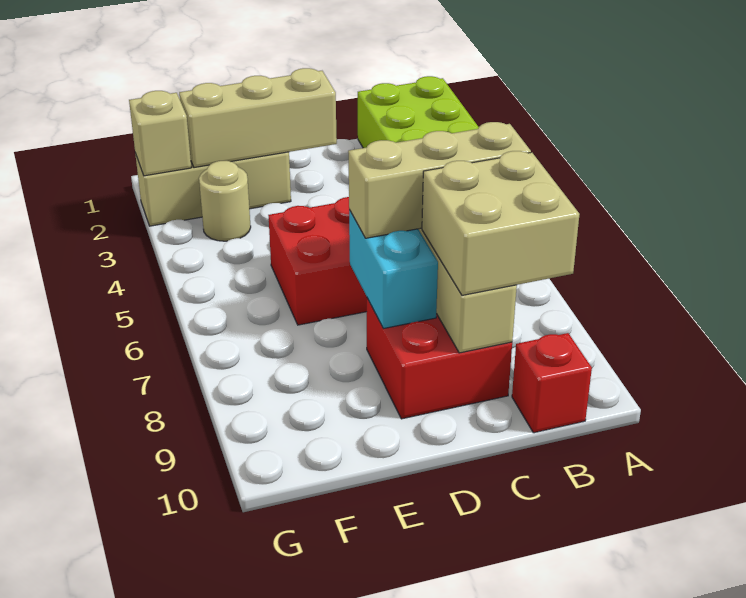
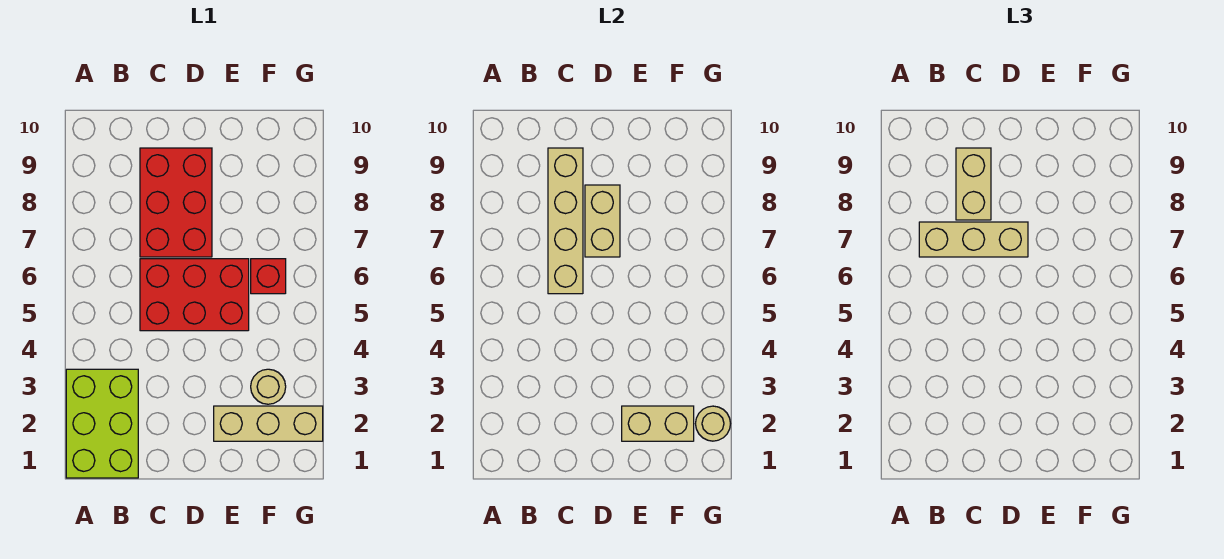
tan brick B8:C9 level 3 -> tan brick C8:C9 level 3
red brick B10 level 1 -> red brick F6 level 1
red brick C8:D9 level 1 -> red brick C7:D9 level 1
tan brick D2:F2 level 2 -> tan brick E2:F2 level 2
cyan brick D7:D8 level 2 -> tan brick D7:D8 level 2
tan brick G2 level 2 -> tan round brick G2 level 2

